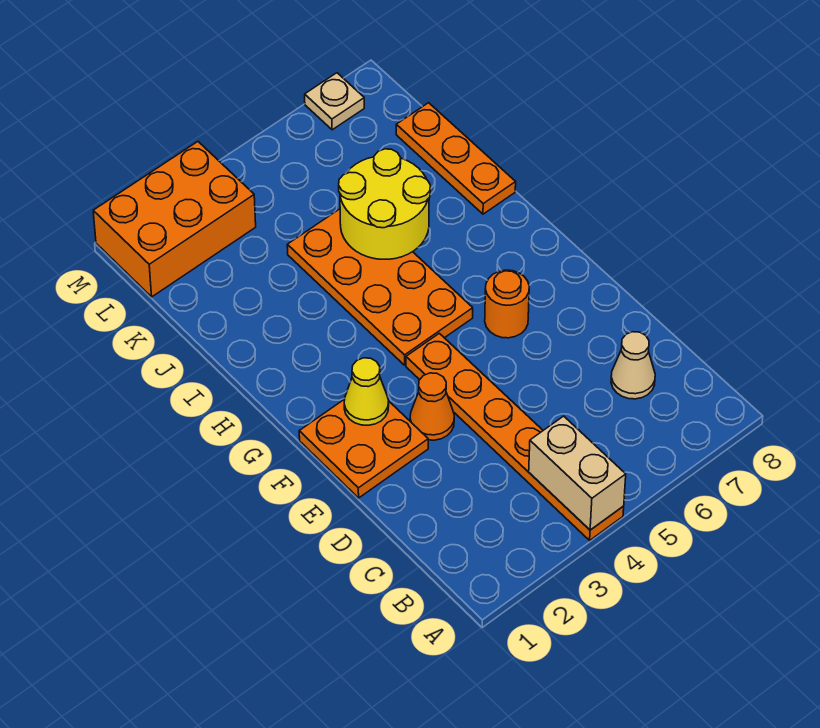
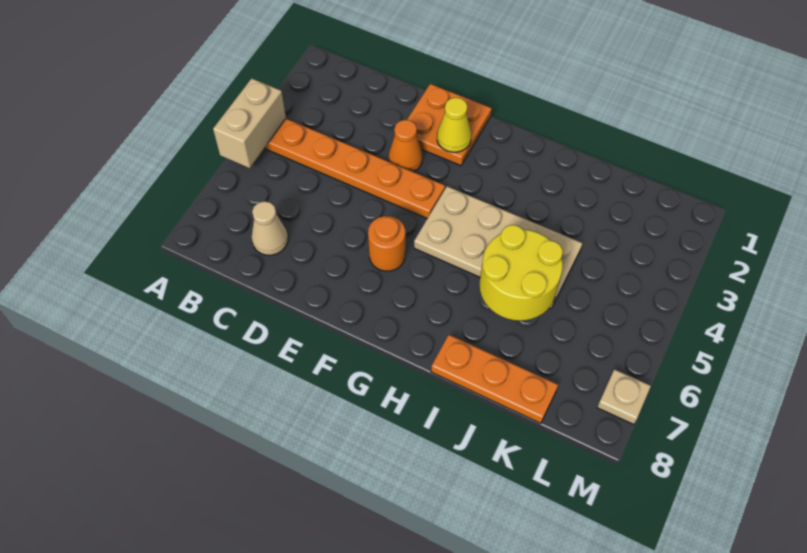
tan brick A4:B4 level 2 -> tan brick A4:A5 level 2
orange plate G4:J5 level 1 -> tan plate G4:J5 level 1
orange brick L1:M3 level 1 -> none

